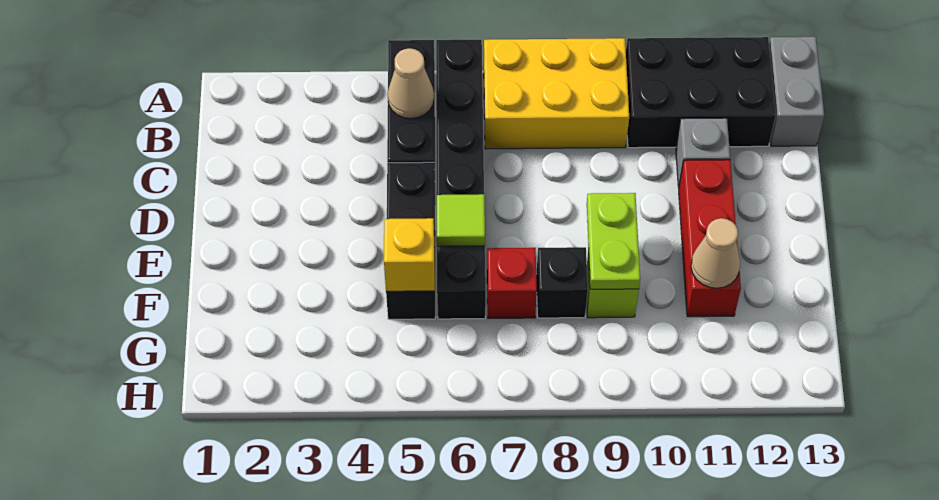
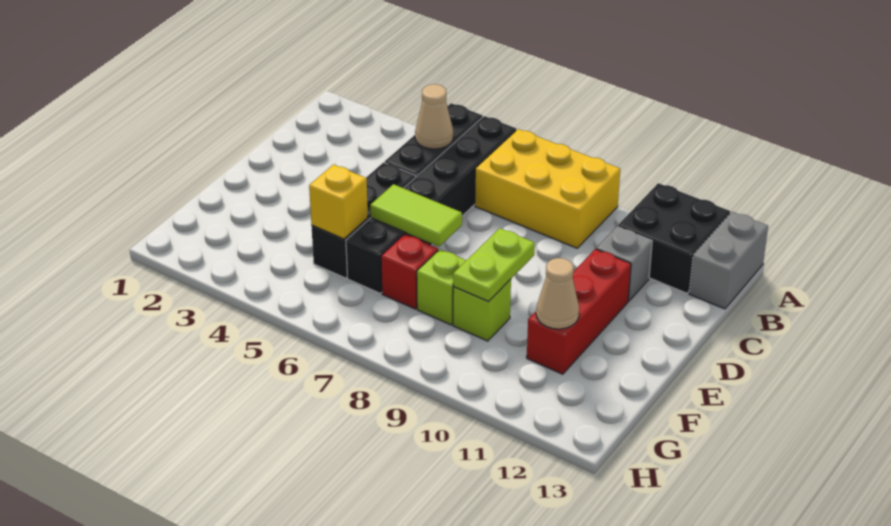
black brick A10:B12 level 1 -> black brick A11:B12 level 1
lime tile E6 level 2 -> lime tile E6:E7 level 2
black brick F8 level 1 -> lime brick F8 level 1

